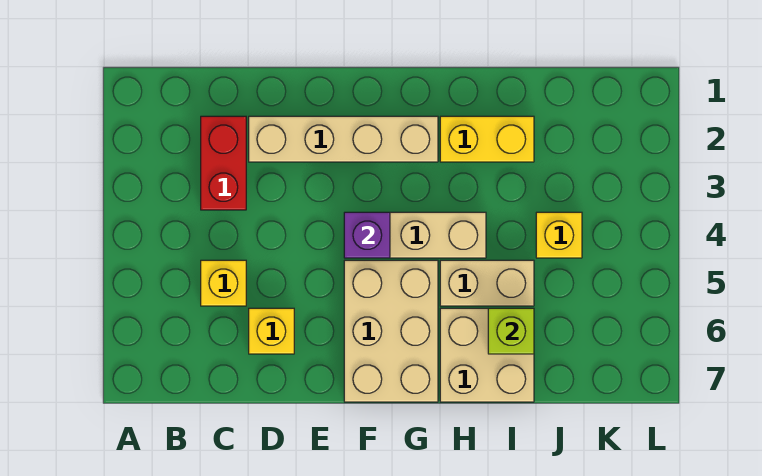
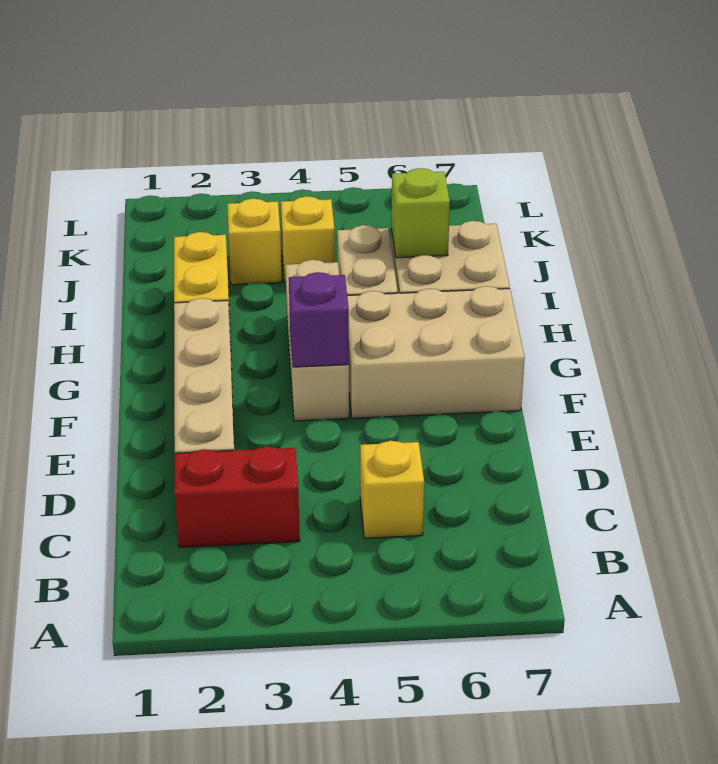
yellow brick D6 level 1 -> yellow brick J3 level 1

